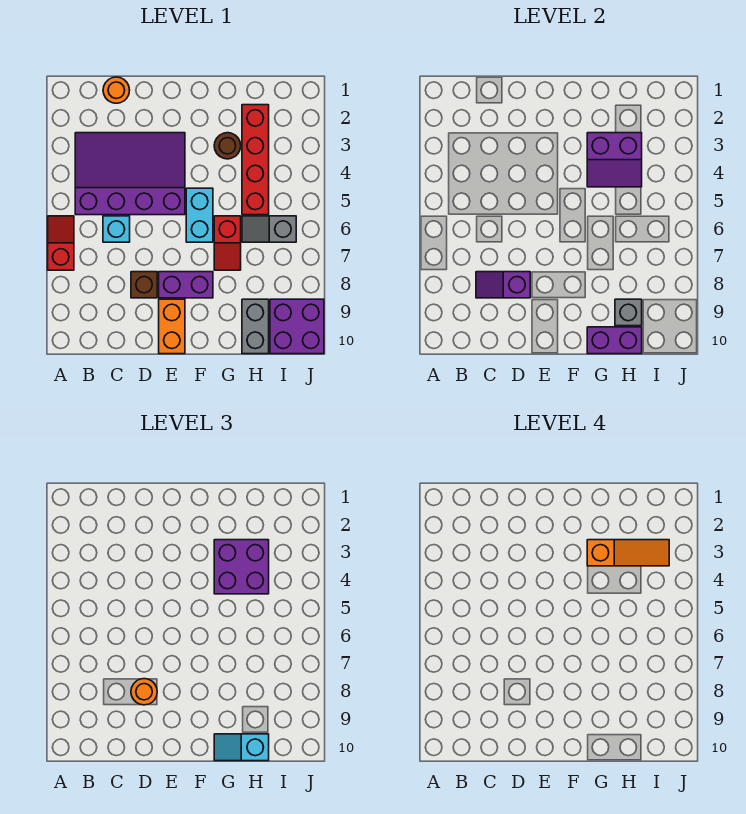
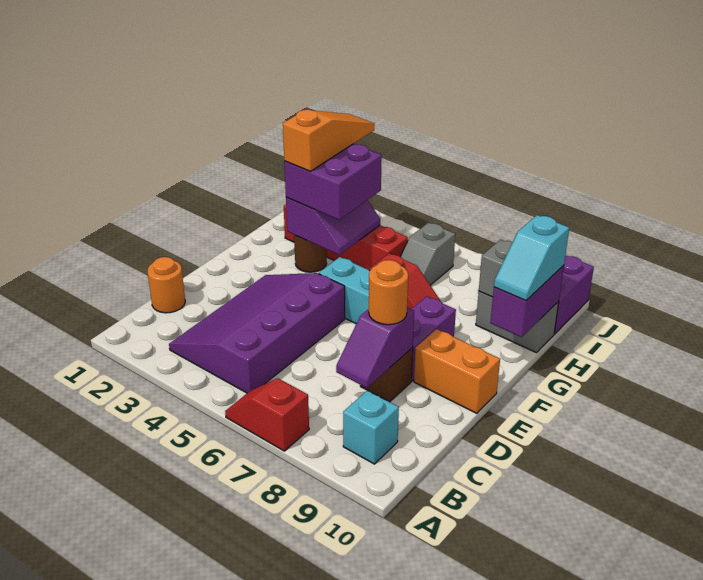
cyan brick C6 level 1 -> cyan brick B9 level 1

